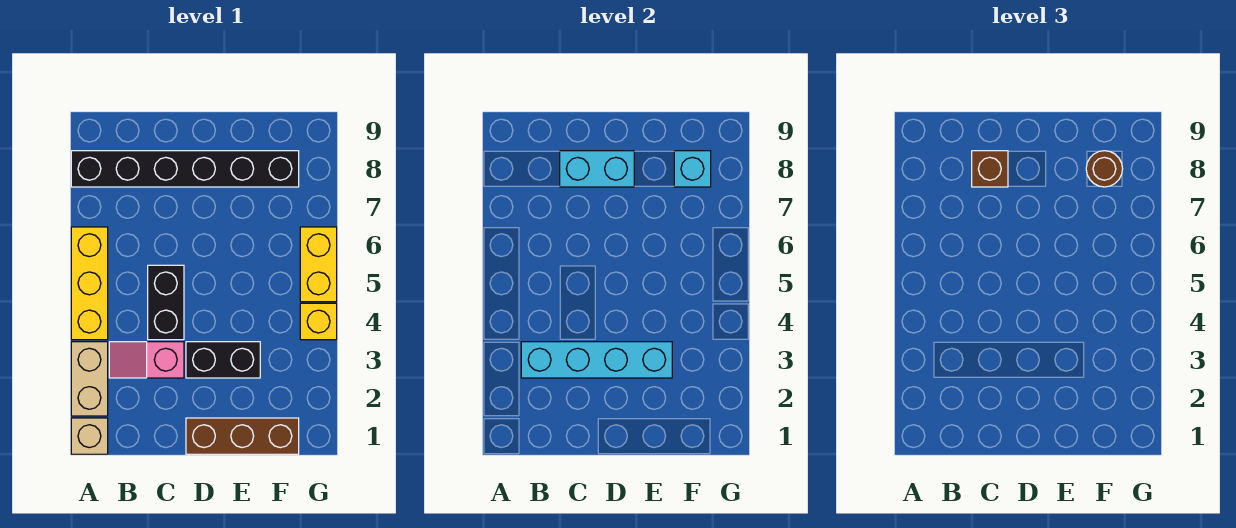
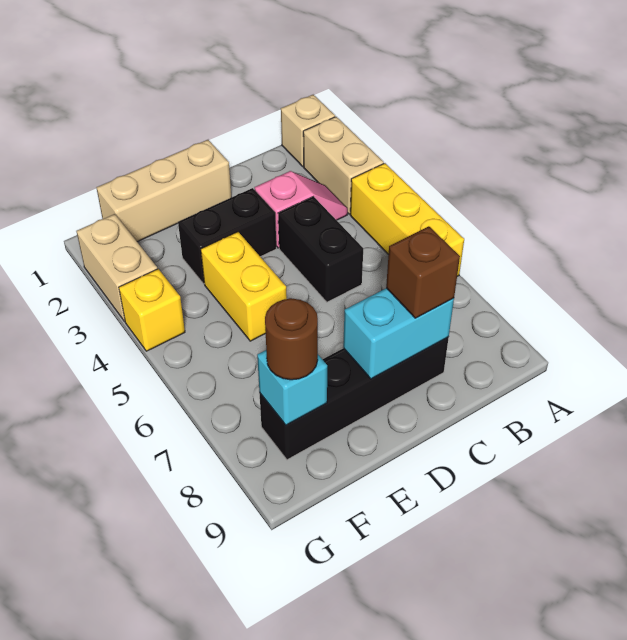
black brick A8:F8 level 1 -> black brick C8:F8 level 1
cyan brick B3:E3 level 2 -> none
brown brick D1:F1 level 1 -> tan brick D1:F1 level 1
none -> tan brick G2:G3 level 1
yellow brick G5:G6 level 1 -> yellow brick E4:E5 level 1

